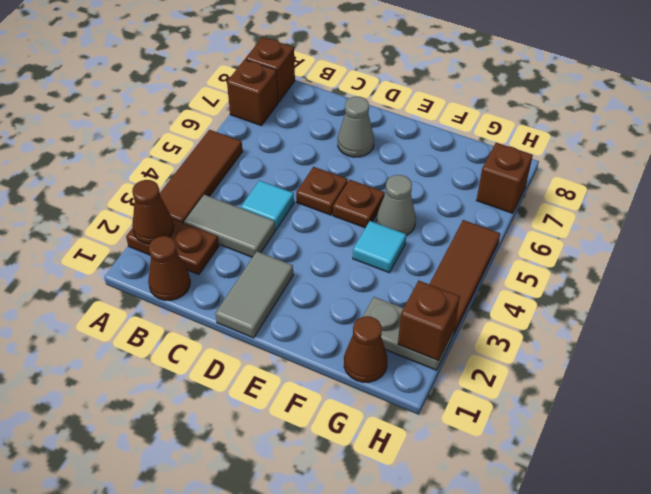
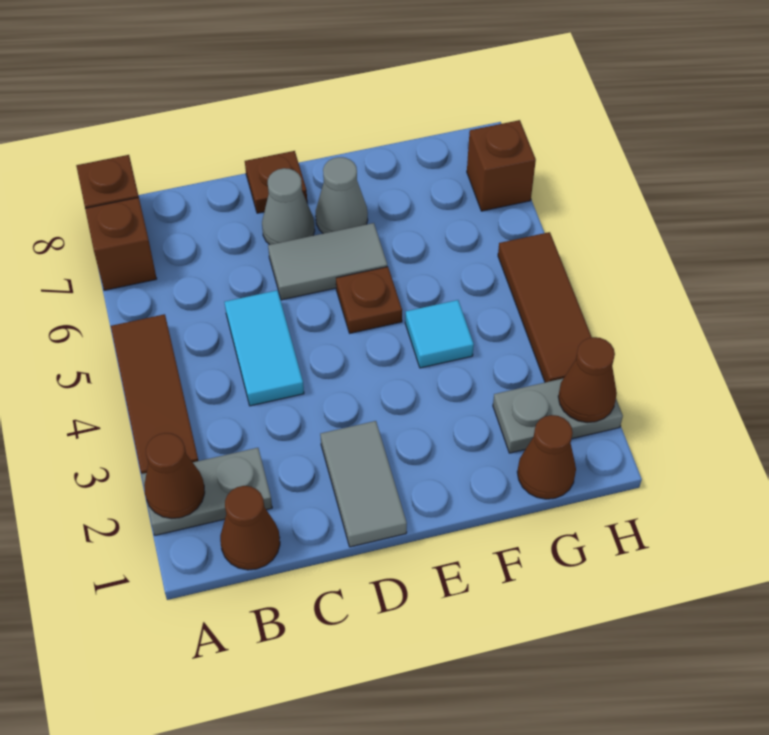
brown plate A2:B2 level 1 -> grey plate A2:B2 level 1
grey tile B3:C3 level 1 -> grey tile D6:E6 level 1
cyan tile C4 level 1 -> cyan tile C4:C5 level 1
brown plate D5 level 1 -> brown plate D8 level 1
grey cone F5 level 1 -> grey cone E7 level 1
brown brick H2 level 2 -> brown cone H2 level 2

